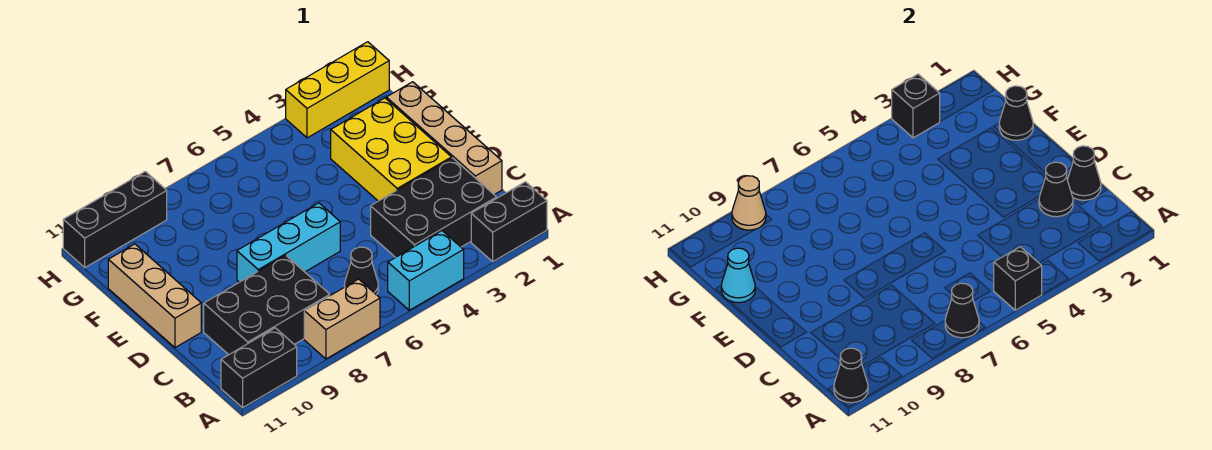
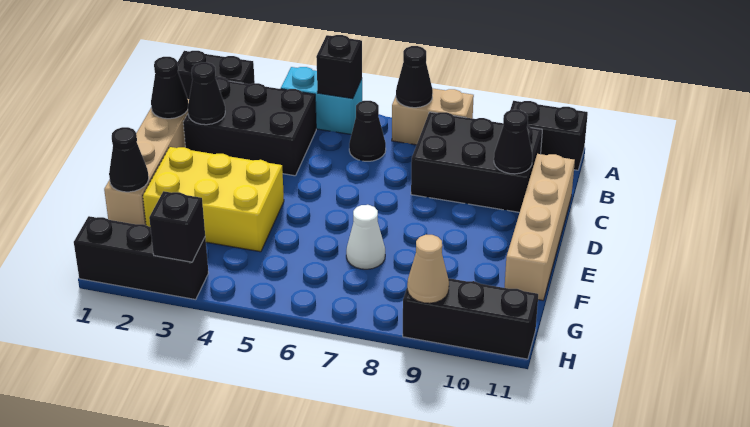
black cone A11 level 2 -> black cone C10 level 2
yellow brick D2:F3 level 1 -> yellow brick E2:F4 level 1
cyan brick D6:D8 level 1 -> none
tan brick D11:F11 level 1 -> tan brick C11:F11 level 1
none -> white cone F7 level 1
cyan cone F11 level 2 -> none
yellow brick H1:H3 level 1 -> black brick H1:H3 level 1

